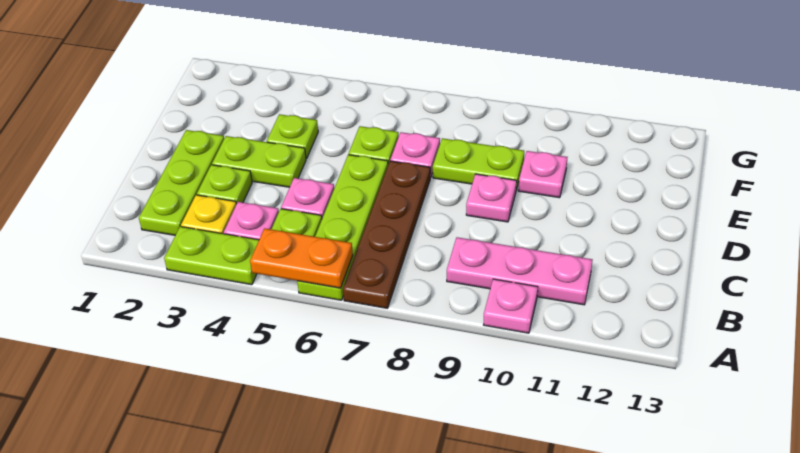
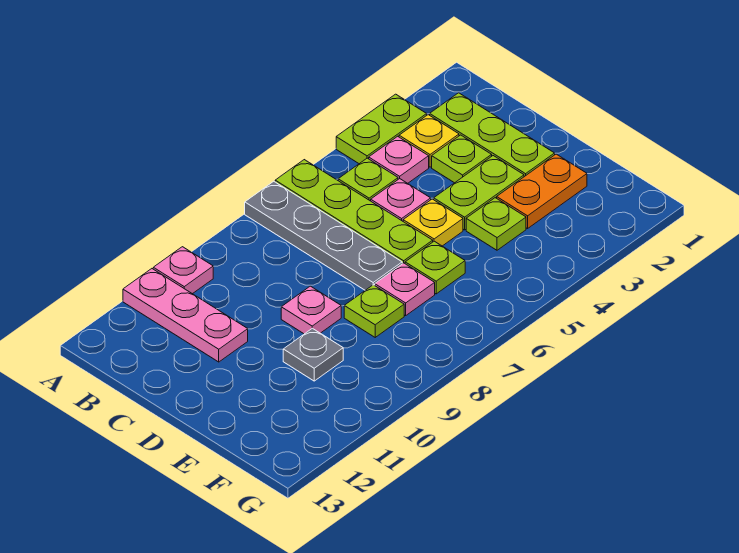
orange plate A5:A6 level 2 -> orange plate E2:E3 level 1
brown plate A7:D7 level 1 -> grey plate A7:D7 level 1
pink plate B9:B11 level 1 -> pink plate A11:C11 level 1
none -> yellow plate D5 level 1
lime plate E8:E9 level 1 -> lime plate E8 level 1
pink plate E10 level 1 -> grey plate E10 level 1

